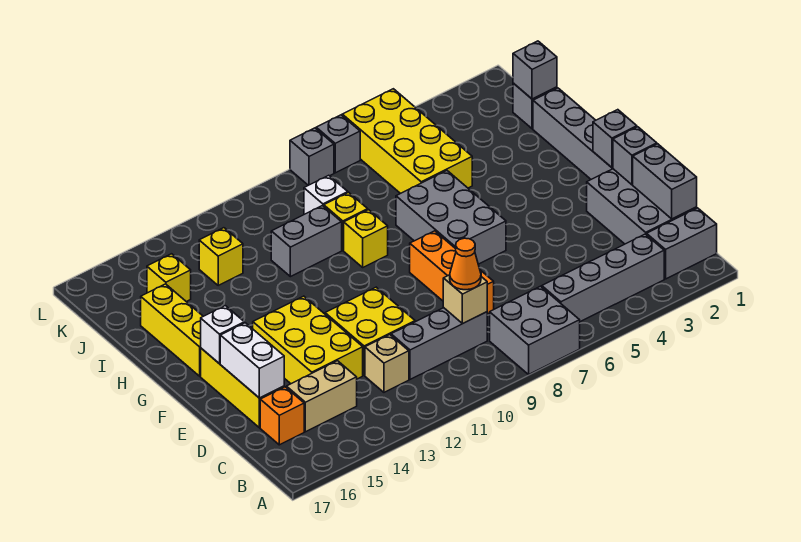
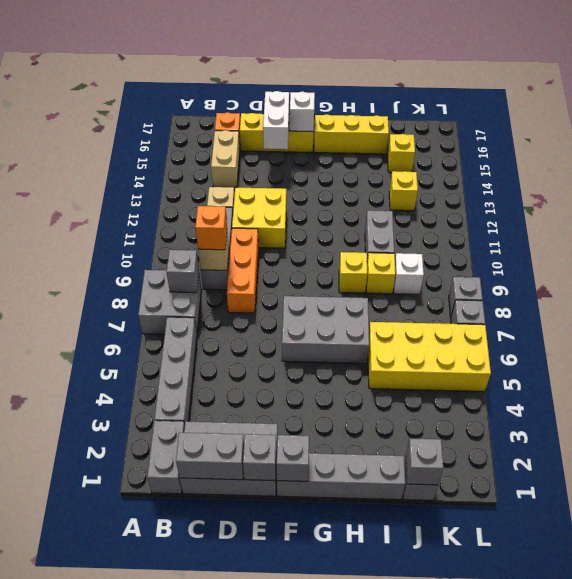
none -> grey brick B8 level 2
orange cone C9 level 3 -> orange brick C9 level 3
orange brick D8:F8 level 1 -> orange brick D8:D10 level 1
yellow brick D13:F14 level 1 -> none
white brick D16:E16 level 2 -> white brick E15:E16 level 2

